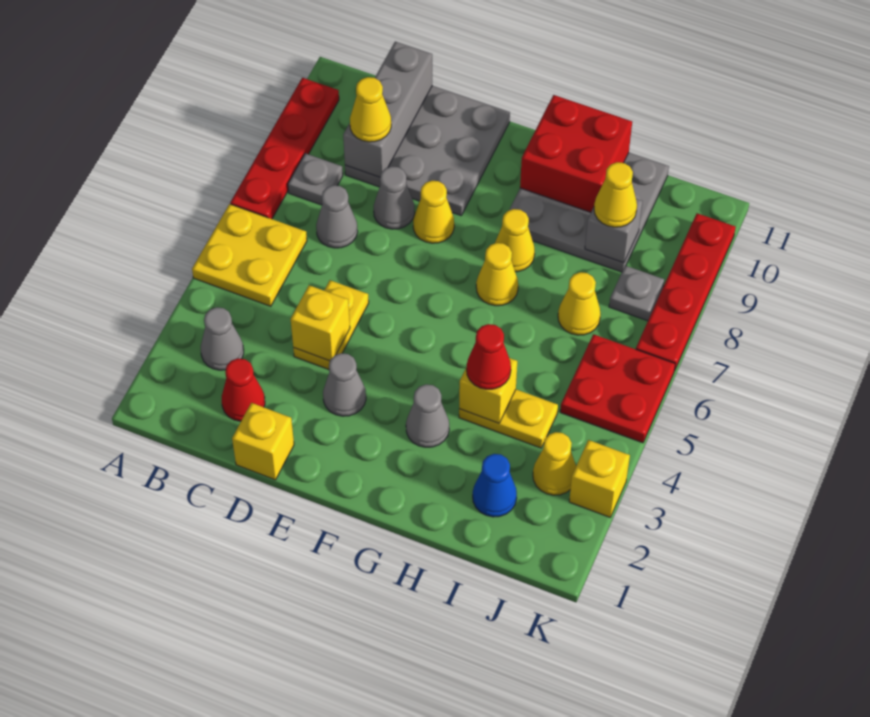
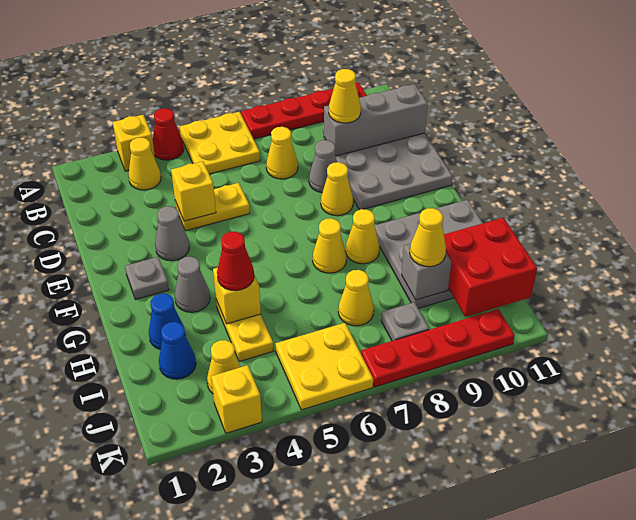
grey cone B3 level 1 -> yellow cone B3 level 1
grey plate B8 level 1 -> grey plate F2 level 1
red cone C2 level 1 -> red cone A4 level 1
grey cone C7 level 1 -> yellow cone C7 level 1
yellow brick D1 level 1 -> yellow brick A3 level 1
red brick G10:H11 level 2 -> red brick I10:J11 level 2
none -> blue cone H2 level 1
red plate J5:K6 level 1 -> yellow plate J5:K6 level 1

